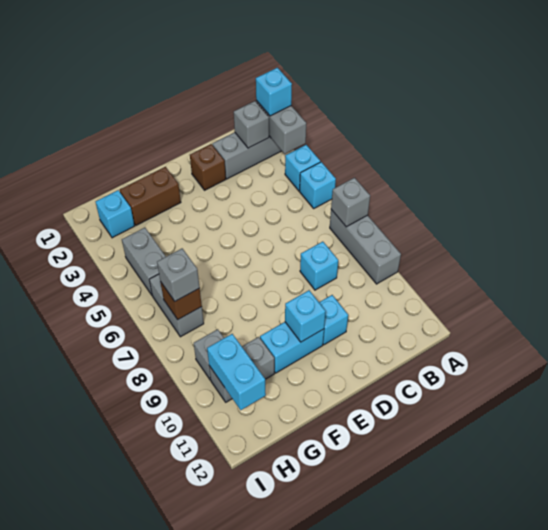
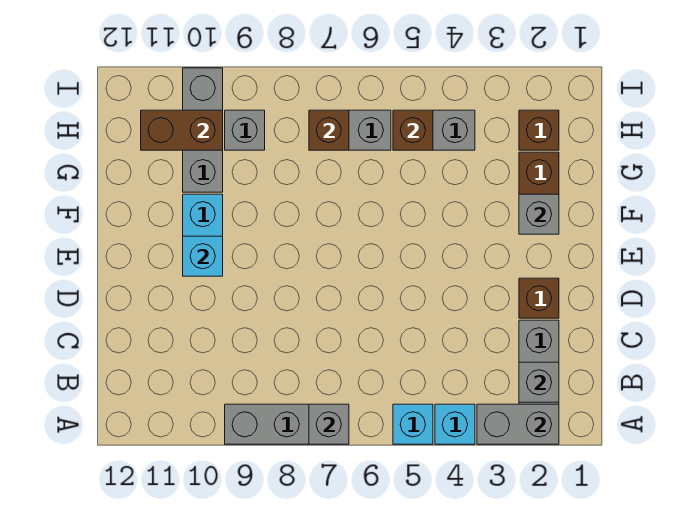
cyan brick A2 level 3 -> none
cyan brick C8 level 1 -> none
cyan brick D10 level 1 -> none
grey brick G10:H10 level 1 -> grey brick G10:I10 level 1
cyan brick H2 level 1 -> brown brick H2 level 1
none -> brown brick H5 level 2
grey brick H7 level 3 -> grey brick F2 level 2
cyan brick H10:H11 level 2 -> brown brick H10:H11 level 2

